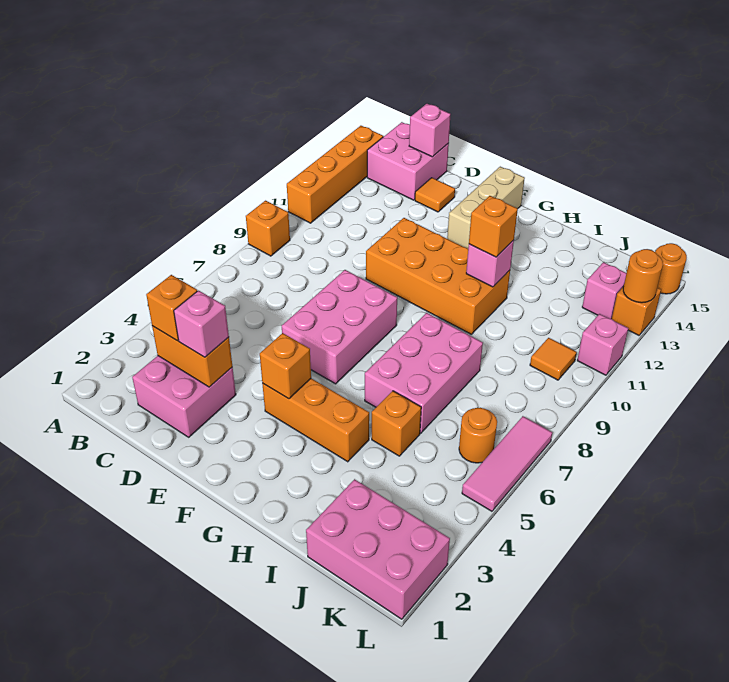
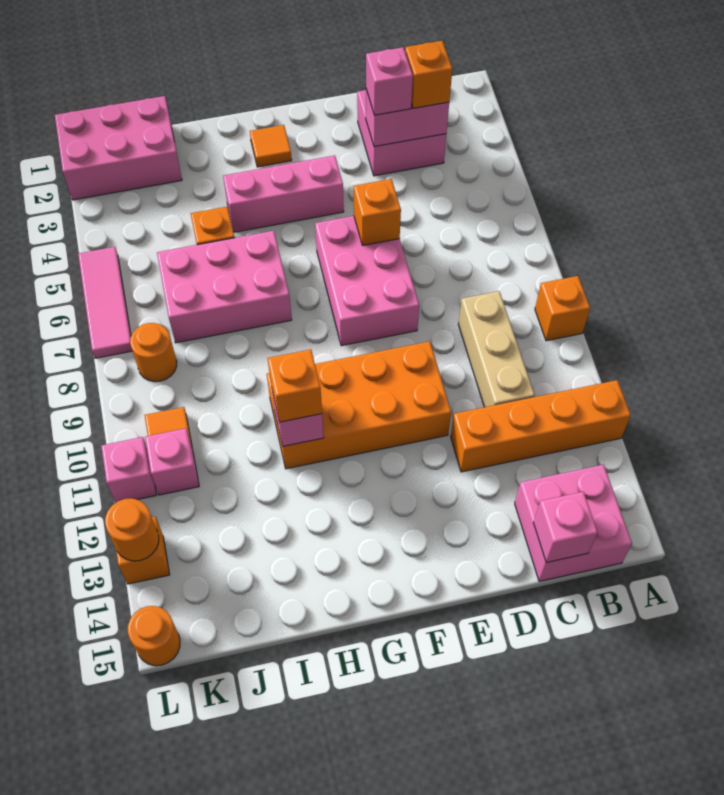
orange brick A11:A14 level 1 -> orange brick A12:D12 level 1
orange brick C3:D3 level 2 -> pink brick C3:D3 level 2
orange tile D14 level 1 -> orange tile G2 level 1
orange brick F4:H4 level 1 -> pink brick F4:H4 level 1
orange brick F4 level 2 -> orange brick E6 level 2
tan brick F13:F15 level 1 -> tan brick C9:C11 level 1
pink brick H6:I8 level 1 -> pink brick H6:J7 level 1
orange round brick K6 level 1 -> orange round brick K8 level 1
pink brick K13 level 1 -> pink brick K11 level 1

